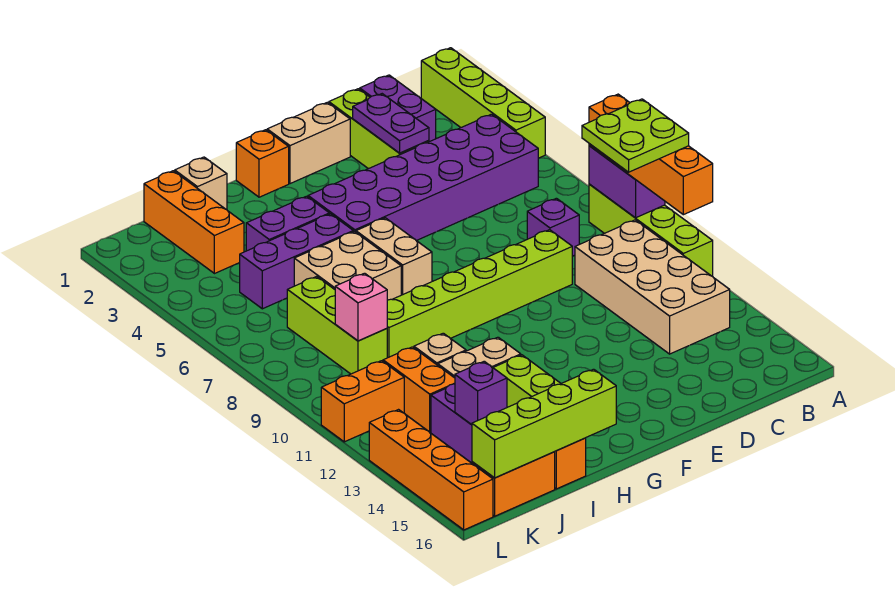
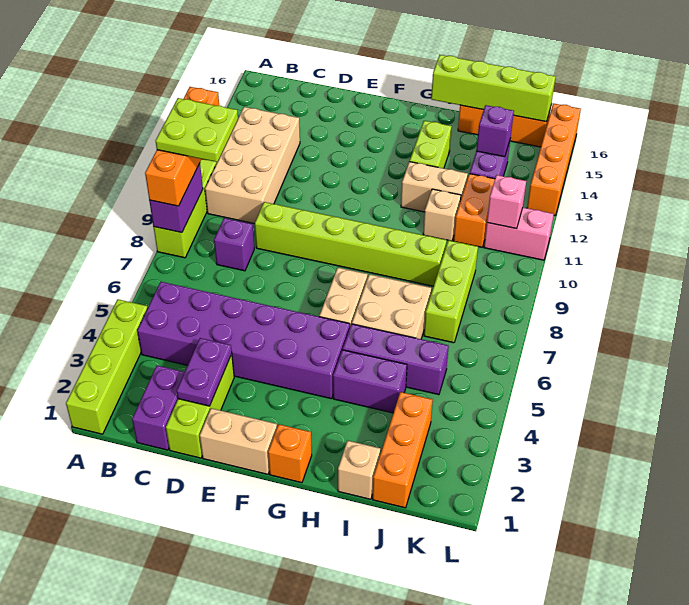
pink brick J9 level 2 -> pink brick K11 level 2
orange brick K11:L11 level 1 -> pink brick K11:L11 level 1

